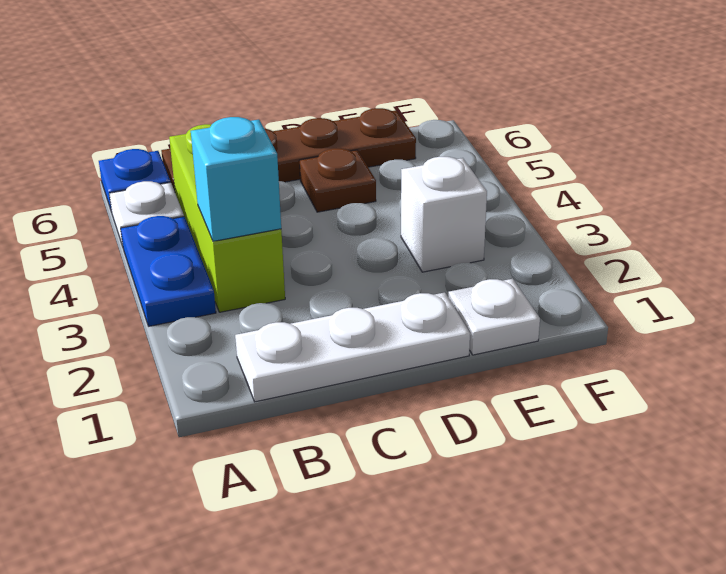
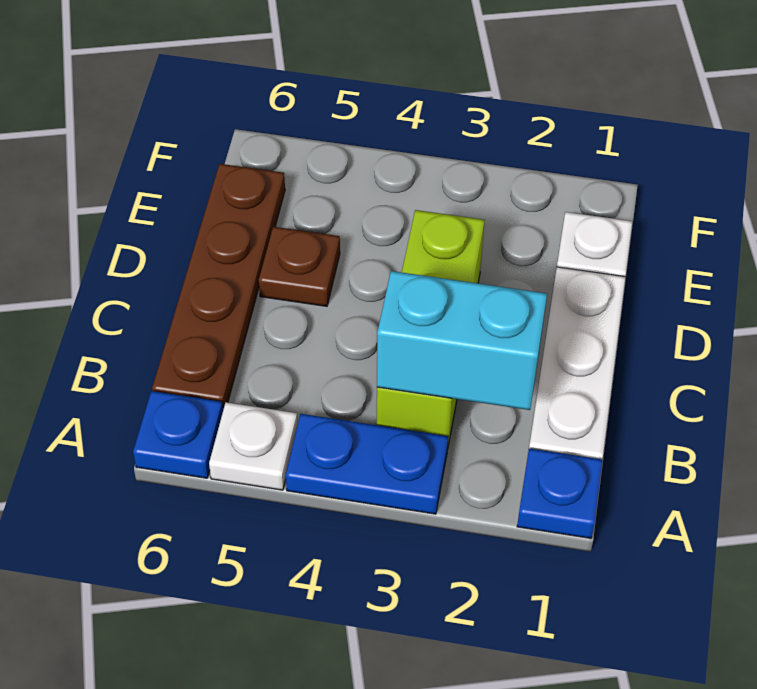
none -> blue plate A1 level 1
lime brick B3:B5 level 1 -> lime brick B3:D3 level 1
cyan brick B3 level 2 -> cyan brick B2:B3 level 2
white brick E3 level 1 -> none

